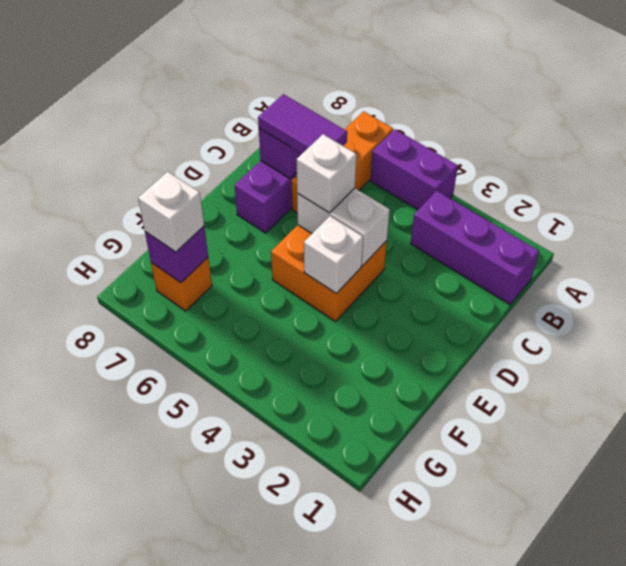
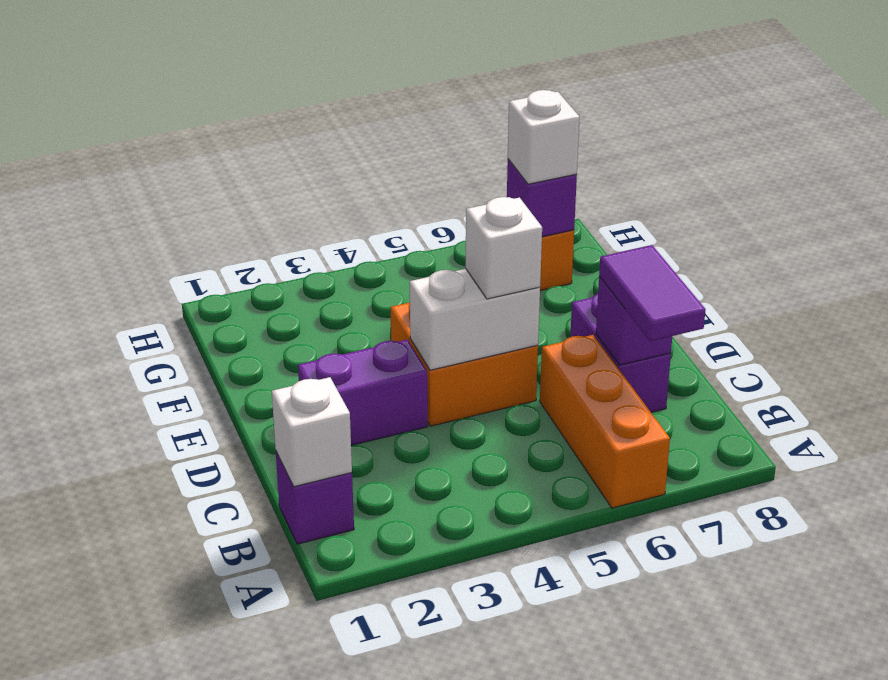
purple brick A4:A5 level 1 -> purple brick D2:D3 level 1
purple brick B1:B3 level 1 -> purple brick B1 level 1
purple tile C6:C7 level 3 -> purple tile B7:C7 level 3
white brick E4 level 2 -> white brick B1 level 2

